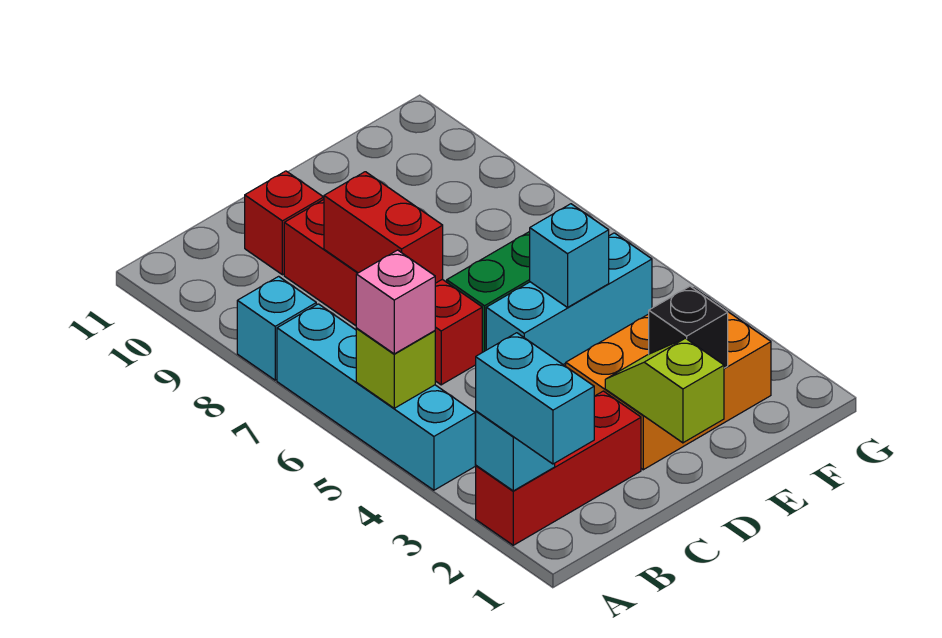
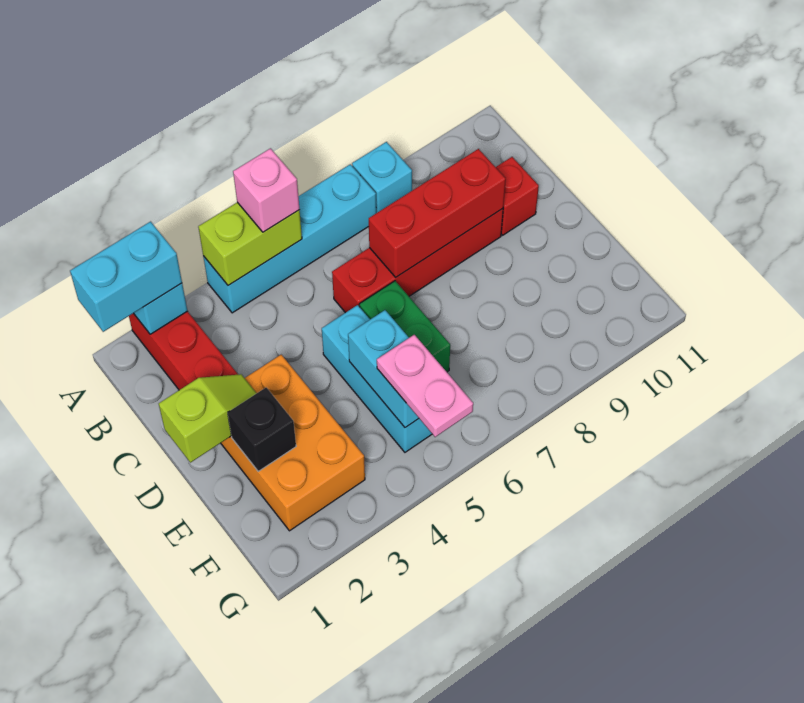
lime brick A5 level 2 -> lime brick A4:A5 level 2
red brick C7:C8 level 2 -> red brick C7:C9 level 2
cyan brick E5 level 2 -> cyan brick E5:F5 level 2
none -> pink plate F5:G5 level 3

